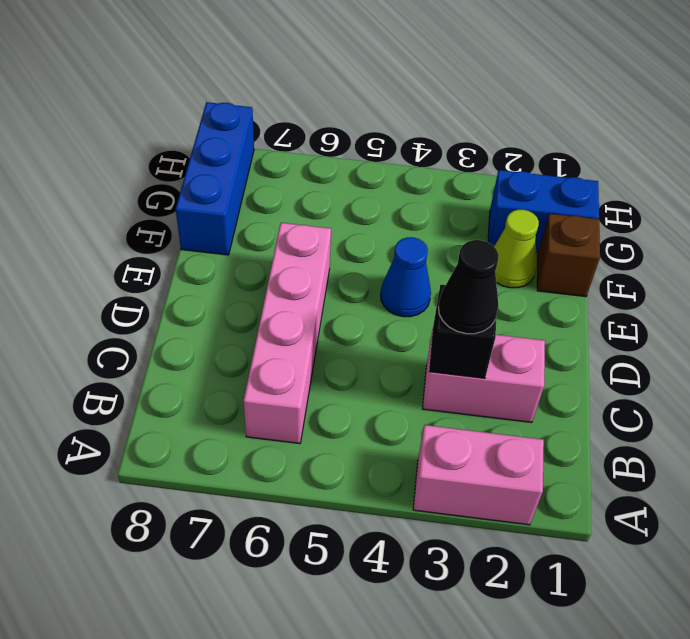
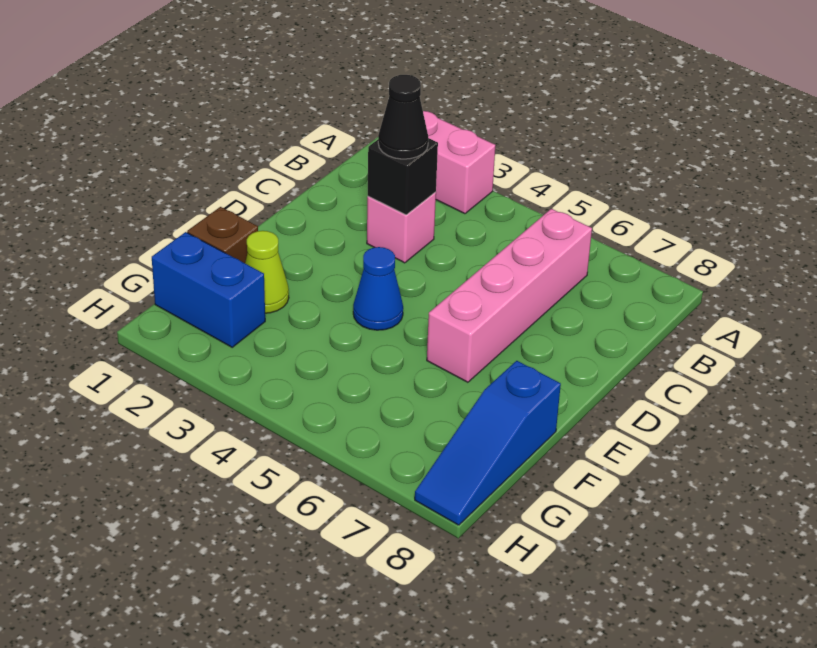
pink brick C2:C3 level 1 -> pink brick C3 level 1
blue brick F8:H8 level 1 -> blue slope F8:H8 level 1 top F

